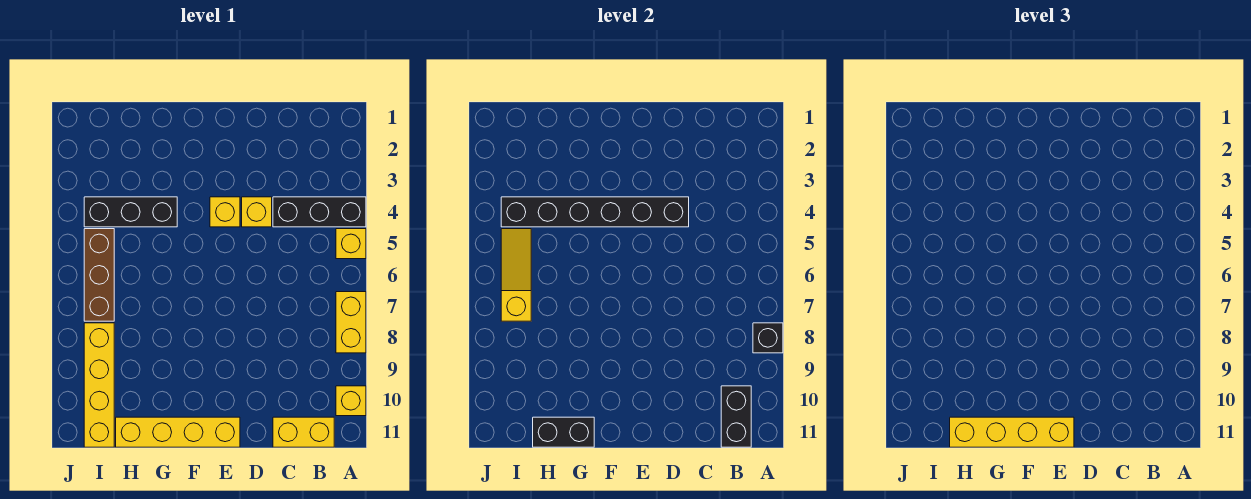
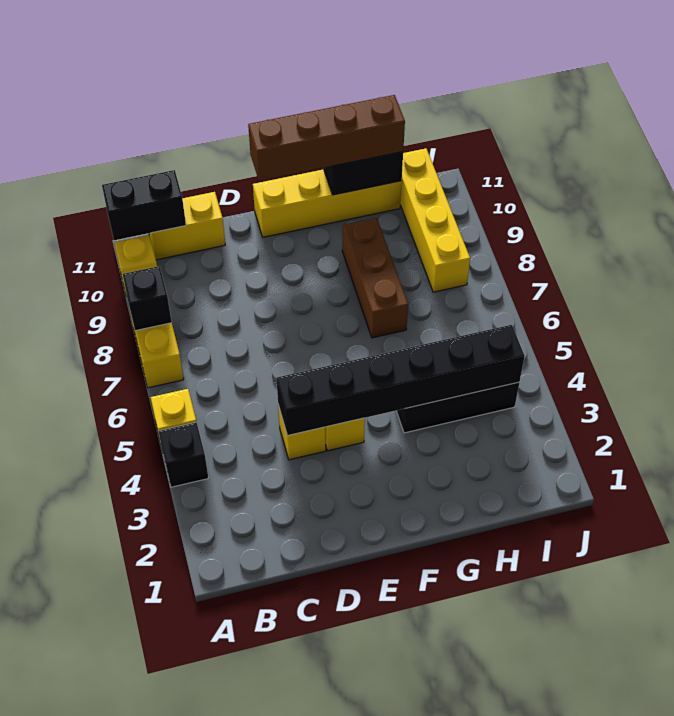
black brick A4:C4 level 1 -> black brick A4 level 1
black brick B10:B11 level 2 -> black brick A11:B11 level 2
yellow brick E11:H11 level 3 -> brown brick E11:H11 level 3
brown brick I5:I7 level 1 -> brown brick G7:G9 level 1
yellow slope I5:I7 level 2 top 7 -> none

